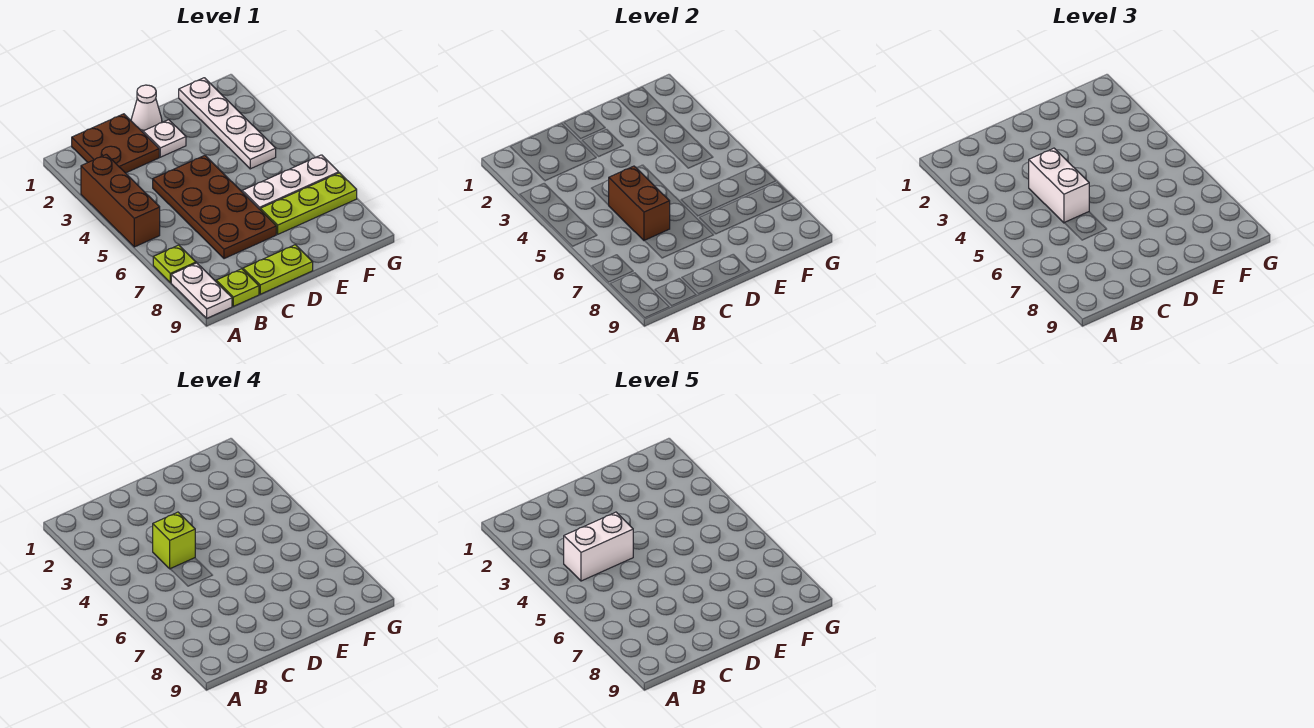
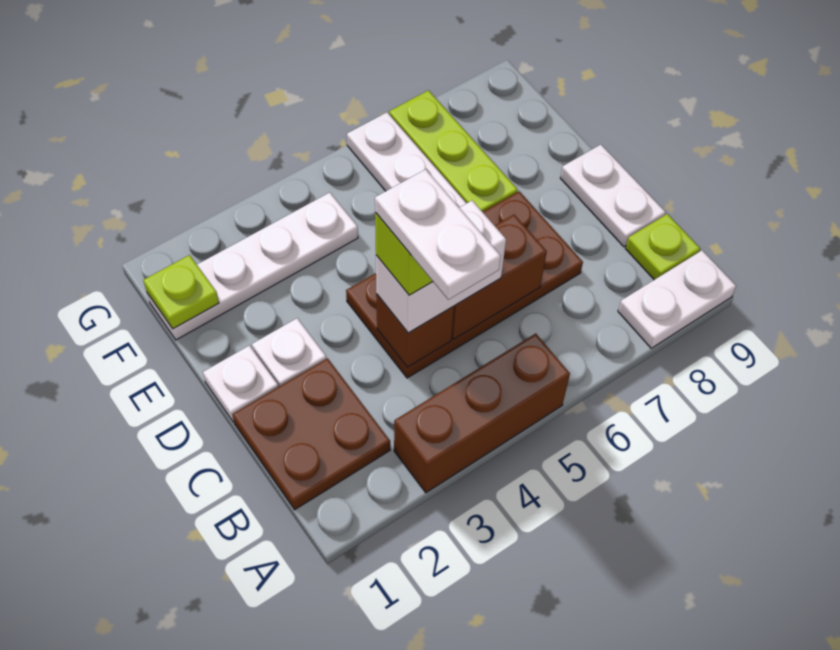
lime plate A7 level 1 -> lime plate F1 level 2
white brick B4:C4 level 5 -> white plate B4:C4 level 5
none -> brown brick C4 level 2
lime plate C9:D9 level 1 -> white plate C9:D9 level 1
white cone D1 level 1 -> white plate D1 level 1

